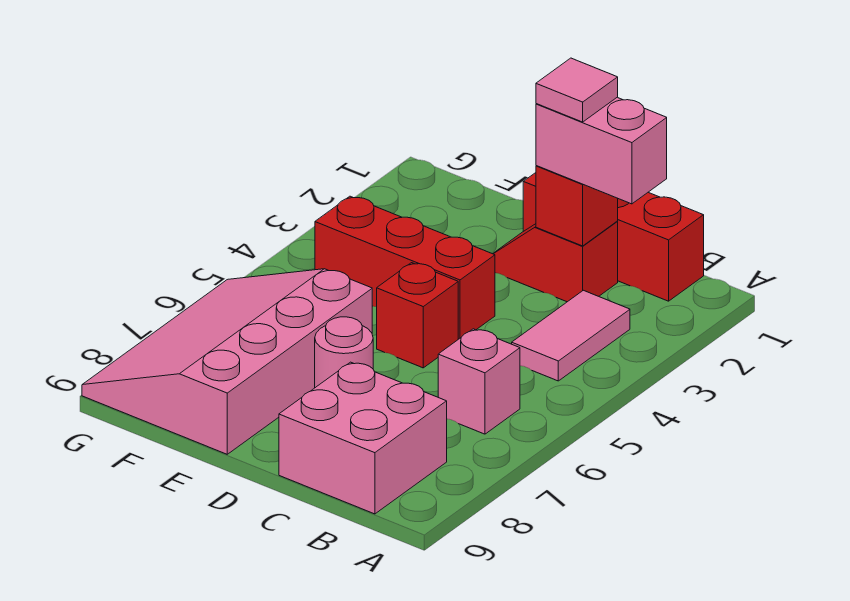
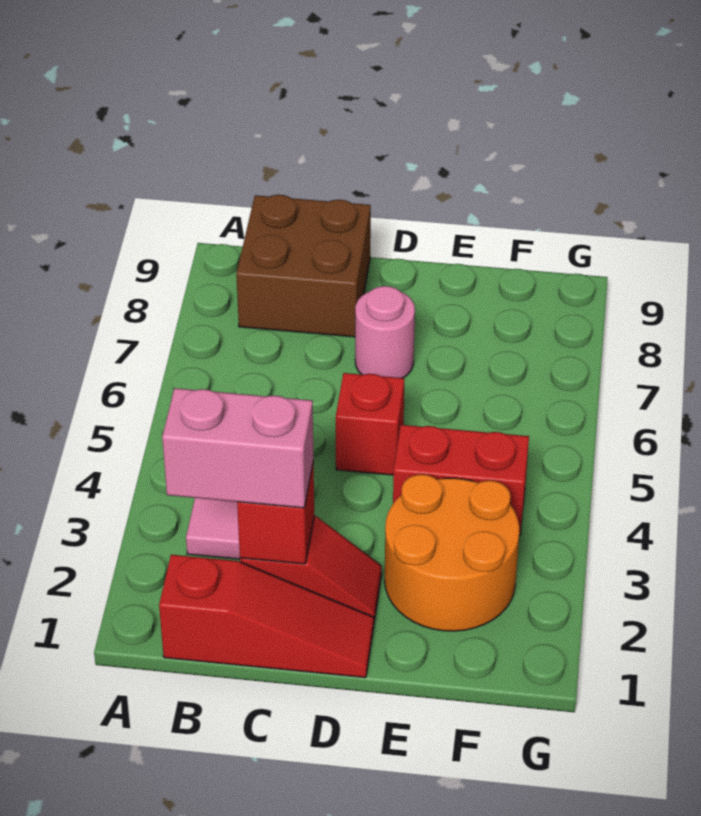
red brick B1:D1 level 1 -> red slope B1:D1 level 1 top B
pink brick B6 level 1 -> none
pink brick B8:C9 level 1 -> brown brick B8:C9 level 1
pink tile C2 level 4 -> none
red brick D4:F4 level 1 -> red brick E4:F4 level 1
none -> orange round brick E2:F3 level 1
pink slope E6:G9 level 1 top E -> none

